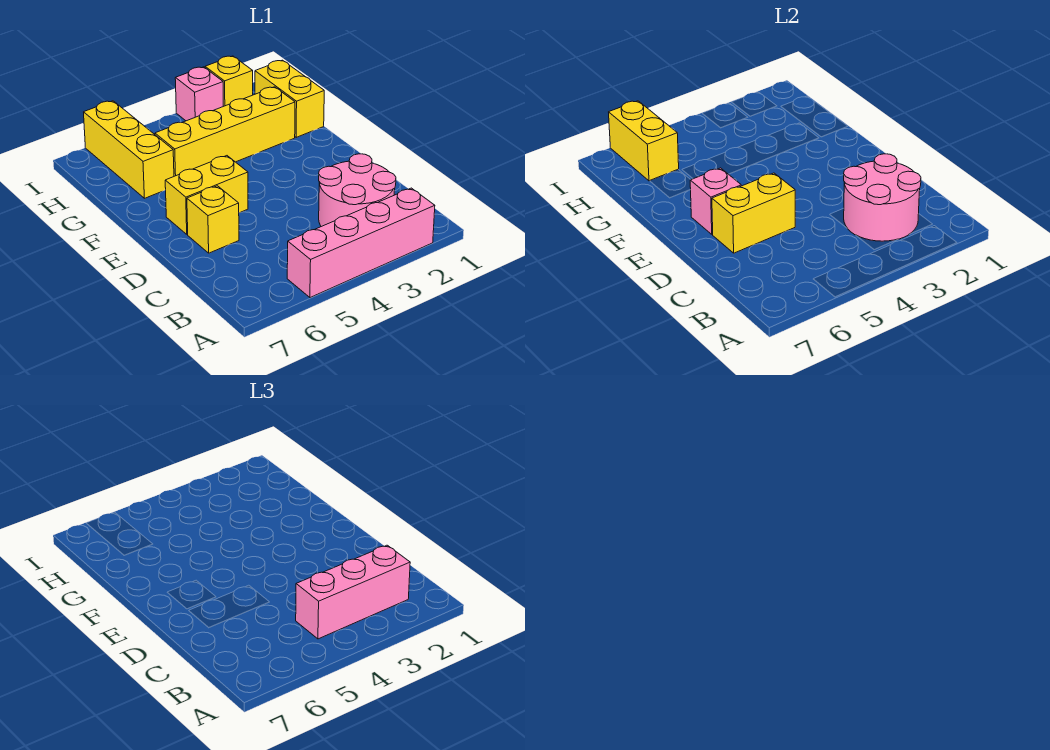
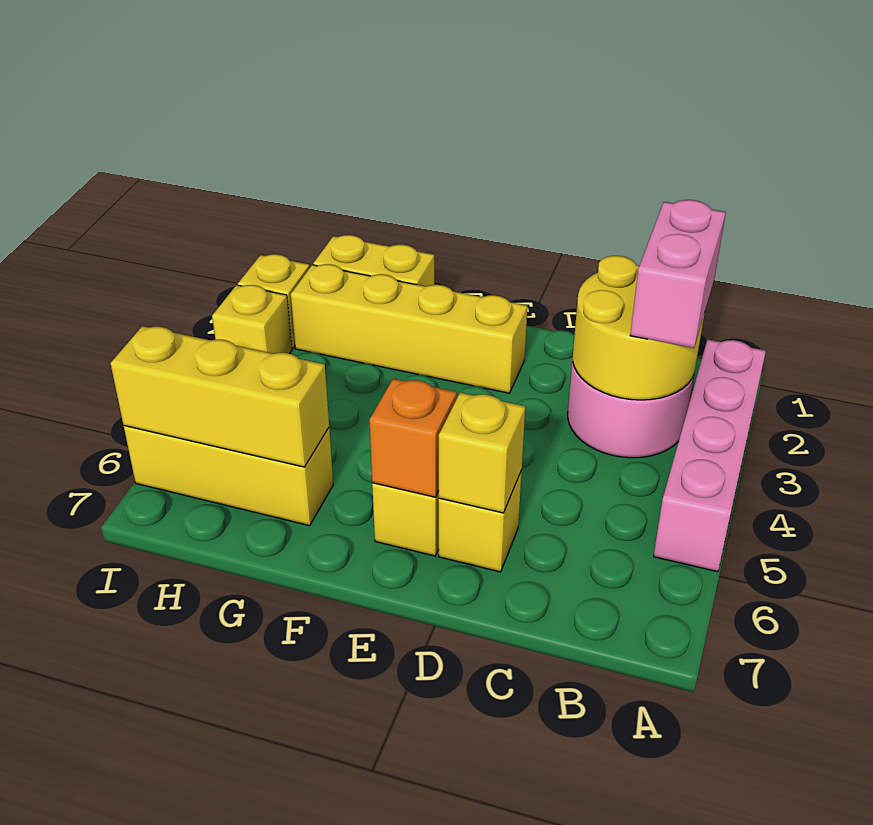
pink round brick B2:C3 level 2 -> yellow round brick B2:C3 level 2
pink brick B2:B4 level 3 -> pink brick B2:B3 level 3
yellow brick D5:D6 level 2 -> yellow brick D6 level 2
pink brick E6 level 2 -> orange brick E6 level 2
yellow brick G2:G5 level 1 -> yellow brick E2:H2 level 1
yellow brick H6:I6 level 2 -> yellow brick G6:I6 level 2
pink brick I3 level 1 -> yellow brick I3 level 1

